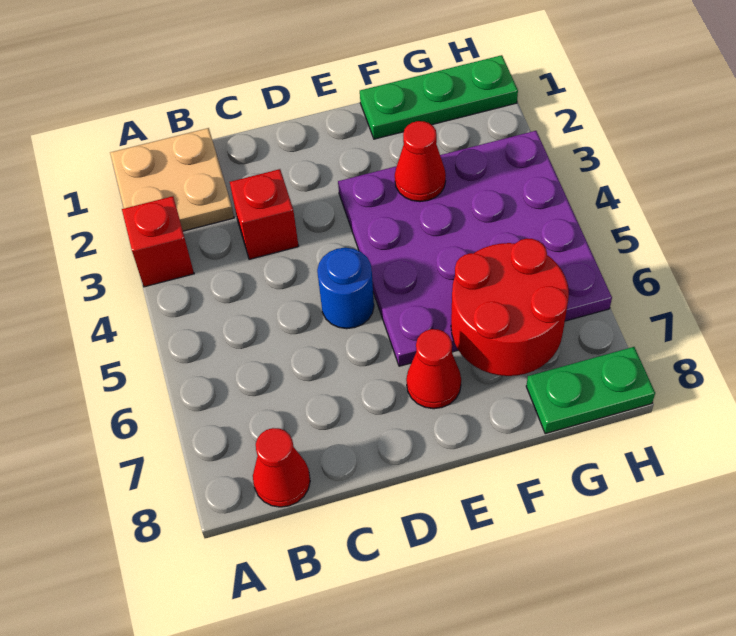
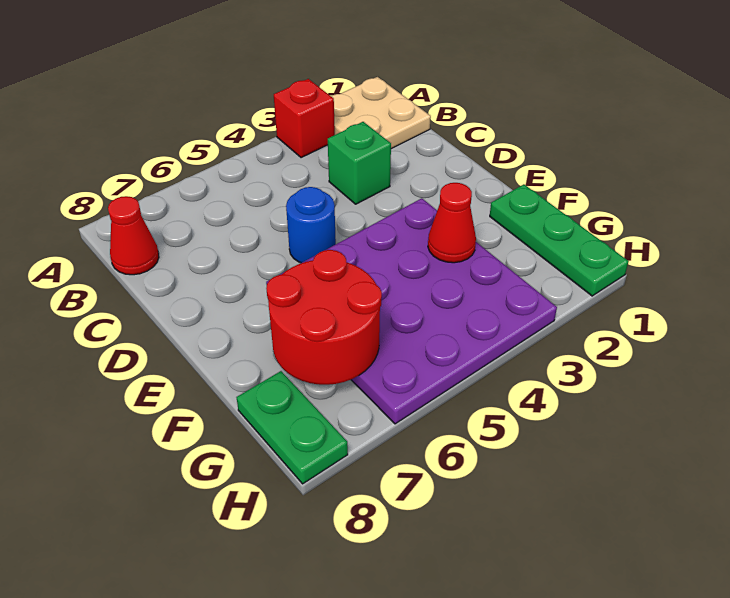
red brick C3 level 1 -> green brick C3 level 1
red cone E7 level 1 -> none

